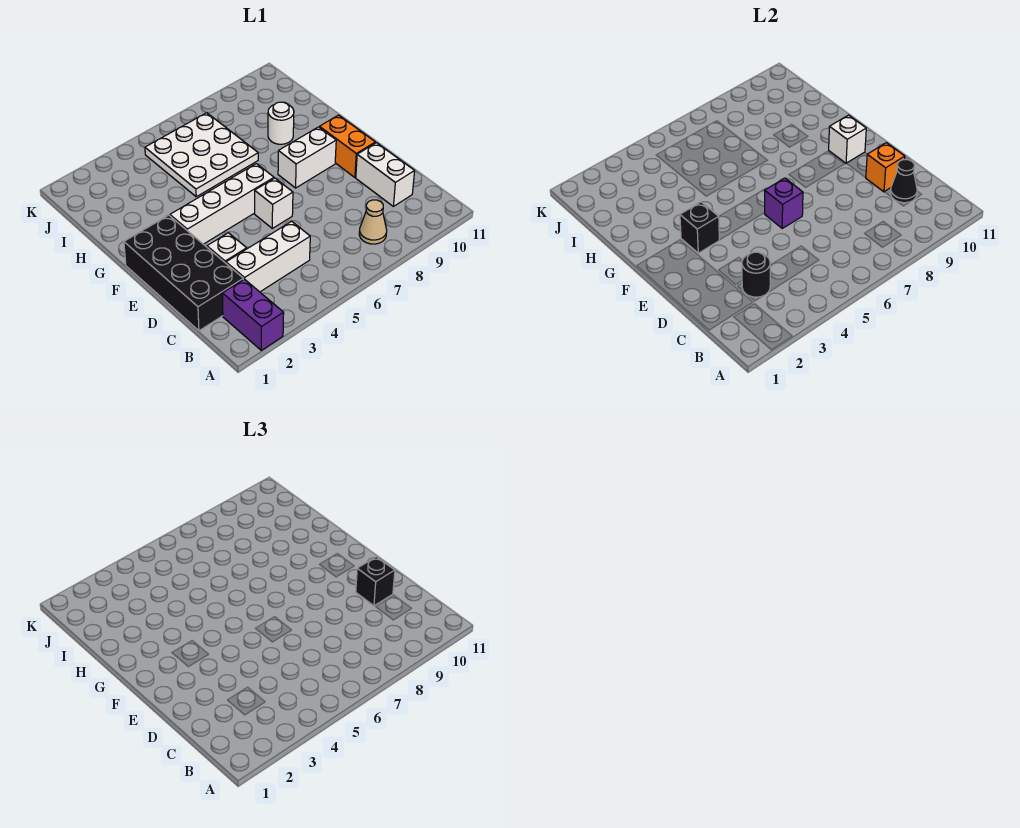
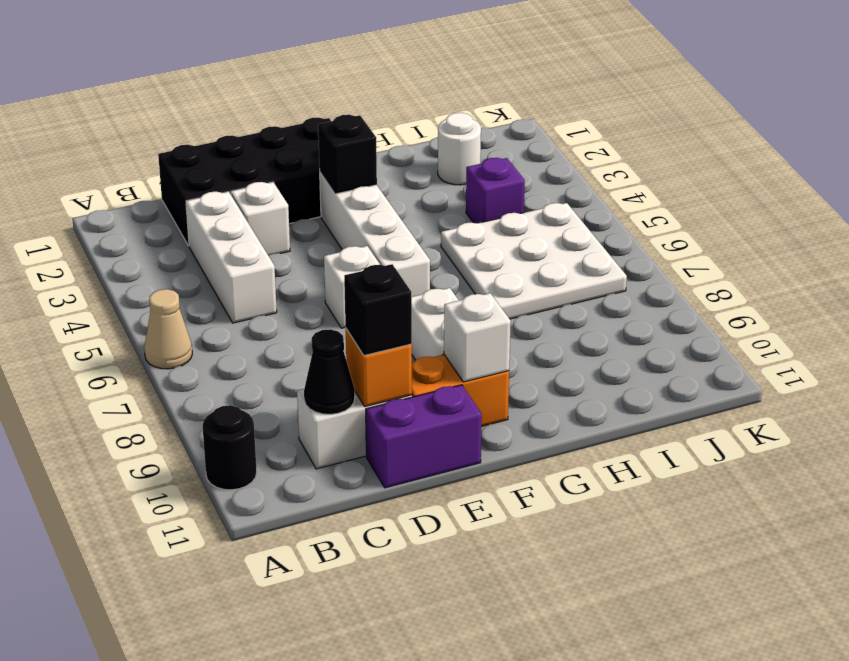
purple brick A2:B2 level 1 -> purple brick D11:E11 level 1
tan cone B8 level 1 -> tan cone A6 level 1
black round brick C3 level 2 -> black round brick A10 level 1
purple brick E6 level 2 -> purple brick I4 level 1
white round brick H9 level 1 -> white round brick I2 level 1

